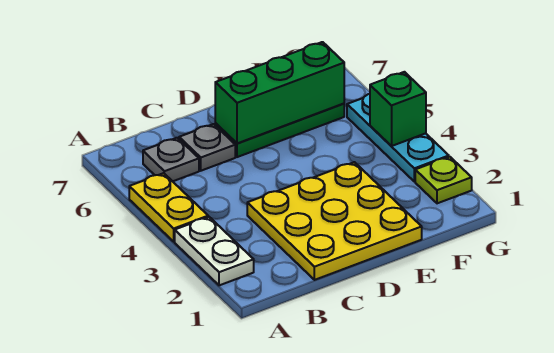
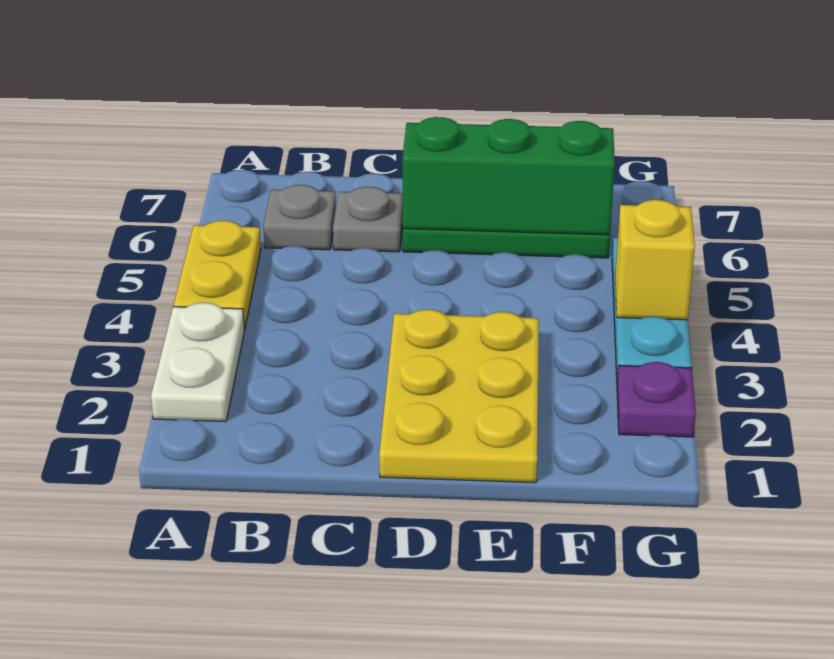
yellow plate C1:E3 level 1 -> yellow plate D1:E3 level 1
lime plate G2 level 1 -> purple plate G2 level 1
green brick G4 level 2 -> yellow brick G4 level 2

